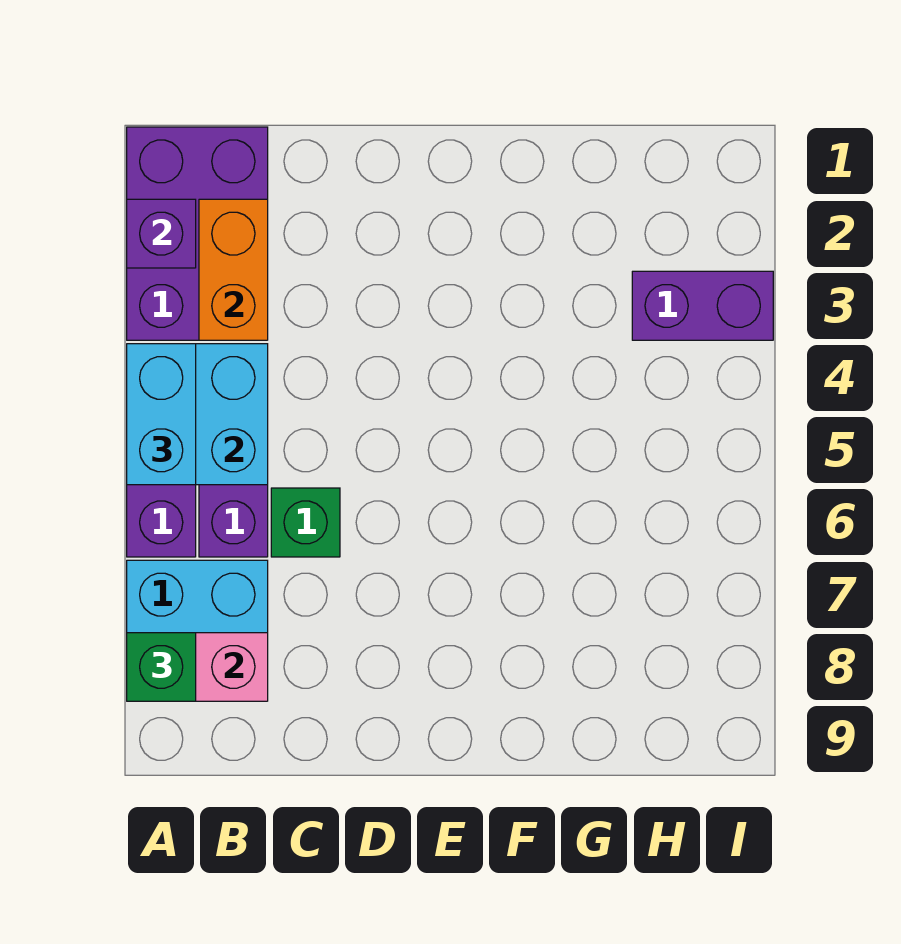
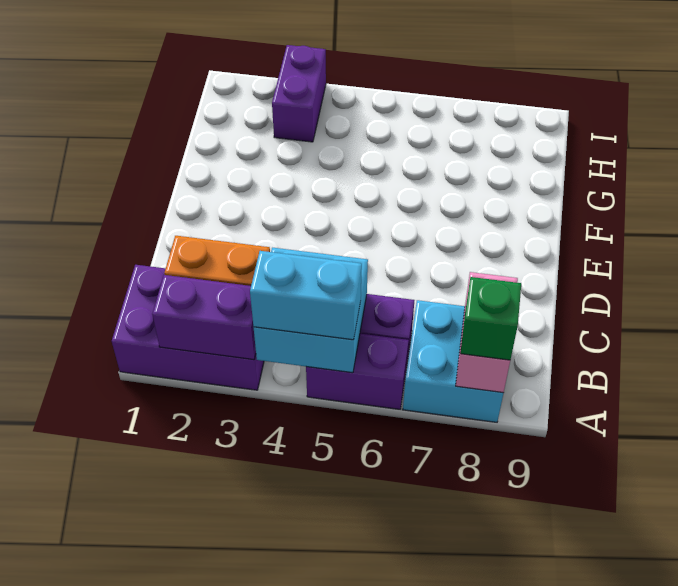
purple brick A2 level 2 -> purple brick A2:A3 level 2
green brick C6 level 1 -> none

